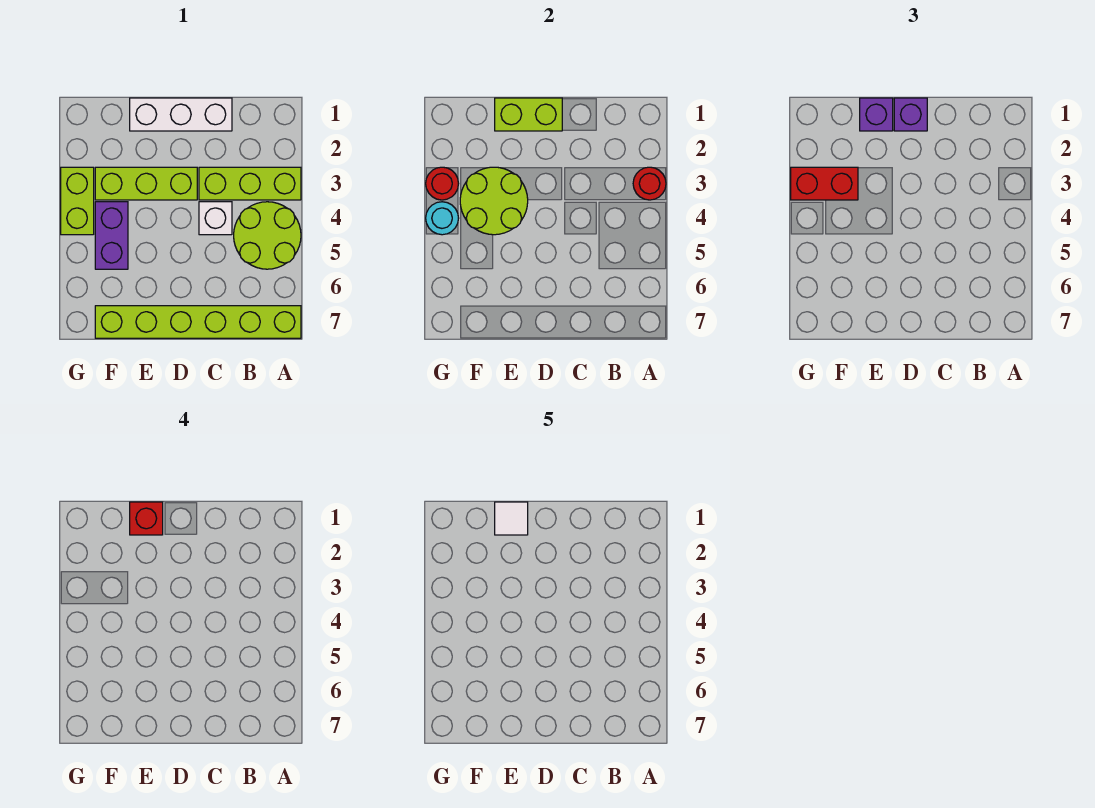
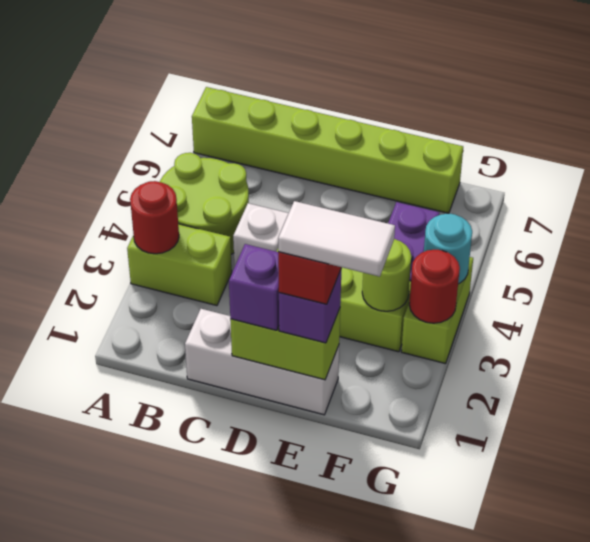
lime brick A3:C3 level 1 -> lime brick A3:B3 level 1
white tile E1 level 5 -> white tile E1:F1 level 5
lime round brick E3:F4 level 2 -> lime round brick F3 level 2
red brick F3:G3 level 3 -> none

